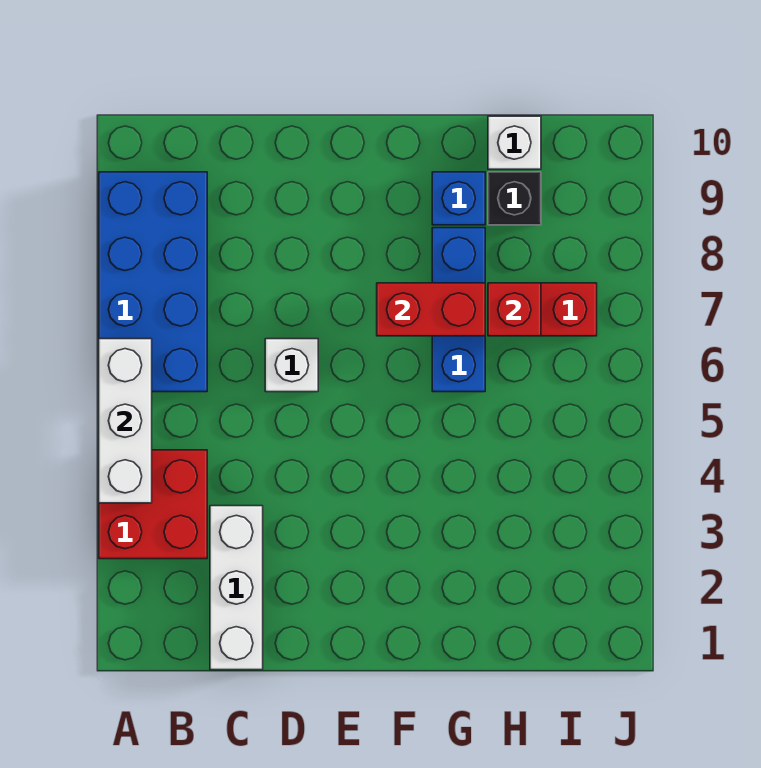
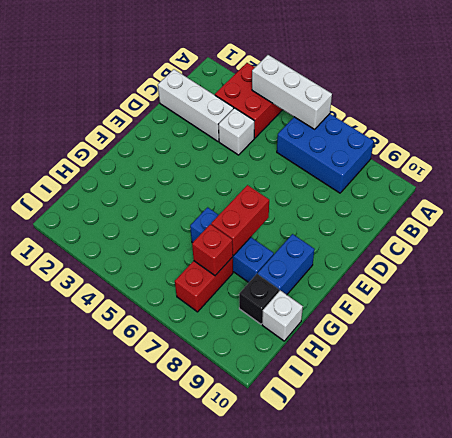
blue brick A6:B9 level 1 -> blue brick A6:B8 level 1
white brick D6 level 1 -> white brick C4 level 1
blue brick G9 level 1 -> blue brick F9:G9 level 1

